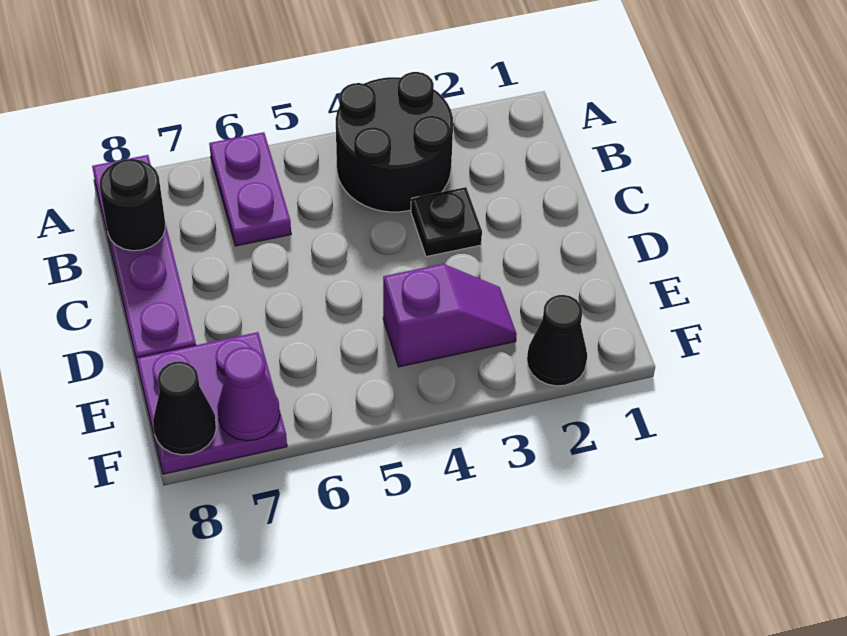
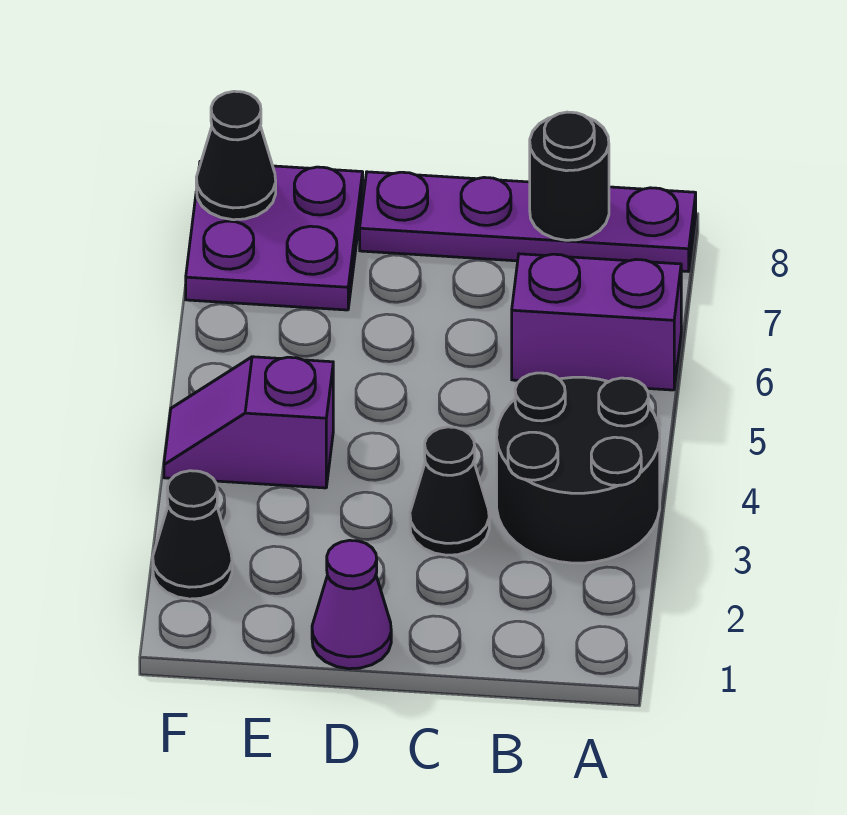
purple plate A6:B6 level 1 -> purple brick A6:B6 level 1
black plate C3 level 1 -> black cone C3 level 1
purple slope E3:E4 level 1 top 4 -> purple slope E4:F4 level 1 top E
purple cone F7 level 2 -> purple cone D1 level 1

